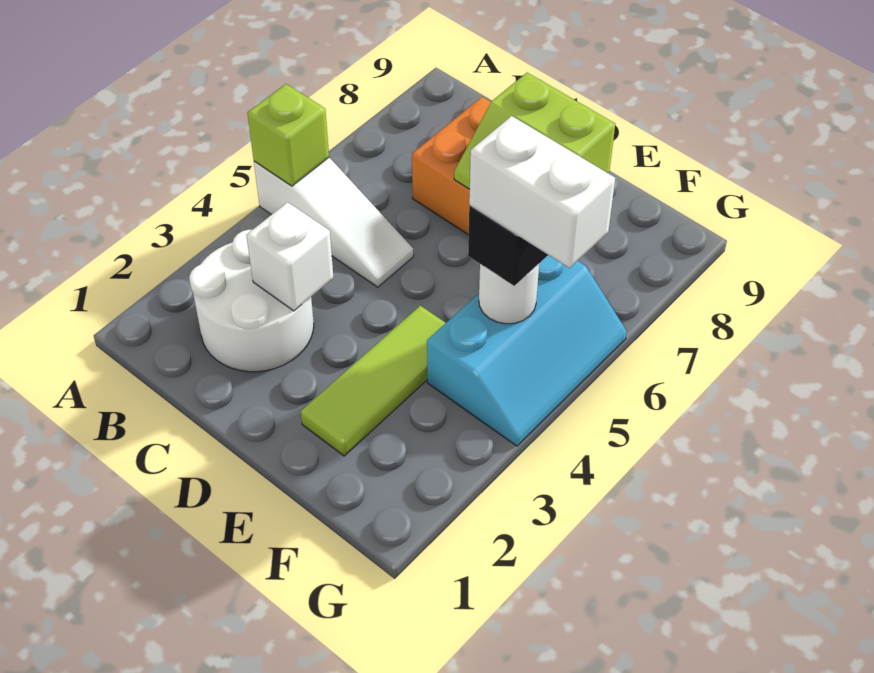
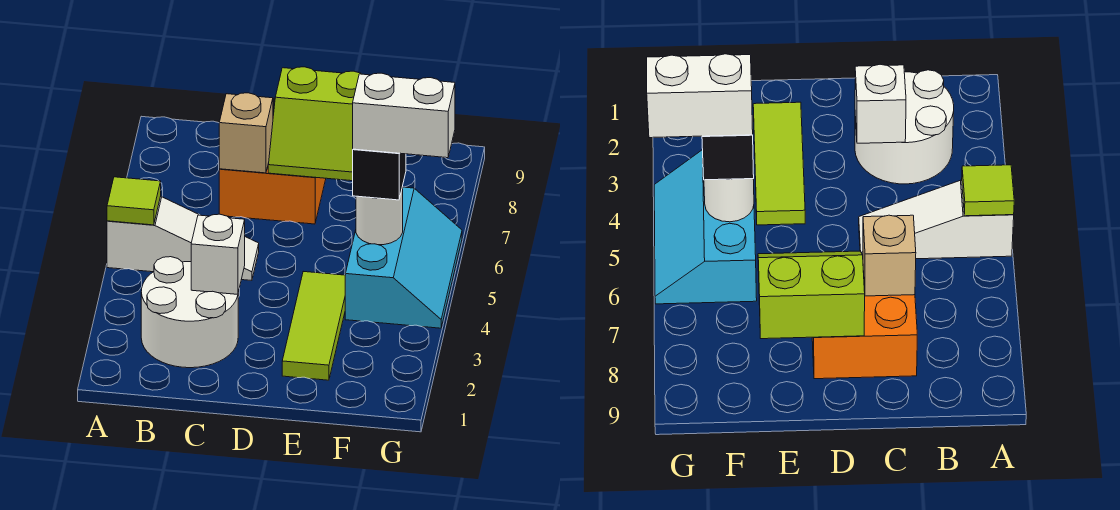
lime brick A5 level 2 -> lime tile A5 level 2
none -> tan brick C7 level 2

